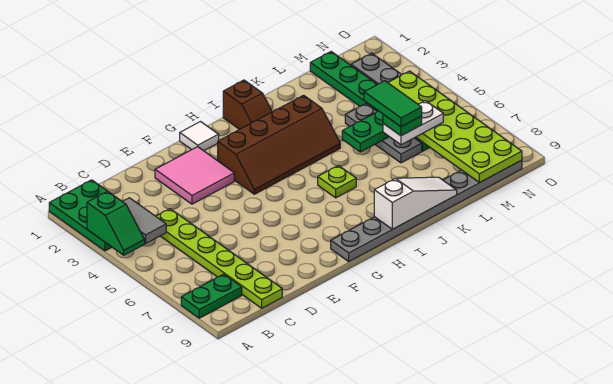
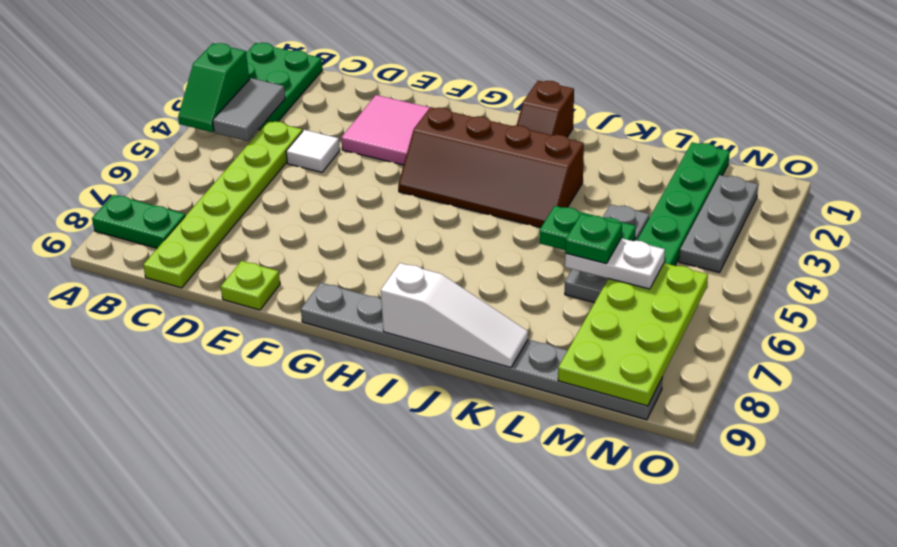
white tile G1 level 1 -> white tile D4 level 1
lime plate I6 level 1 -> lime plate E9 level 1
green tile L5:L6 level 5 -> none
lime plate M4:N9 level 2 -> lime plate M6:N9 level 2

